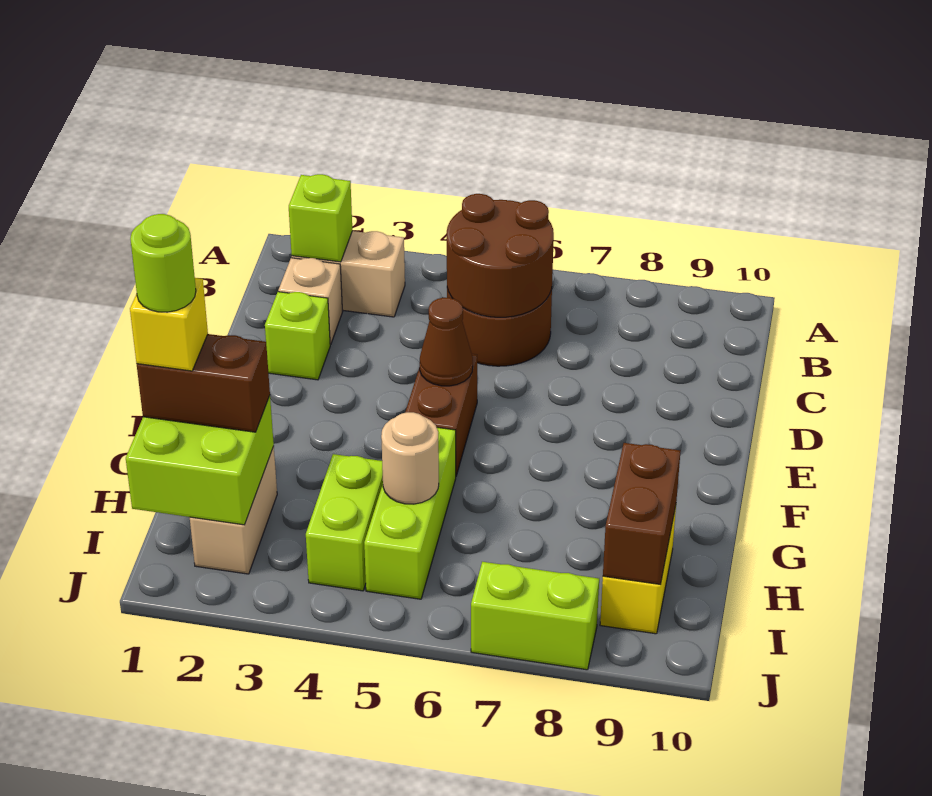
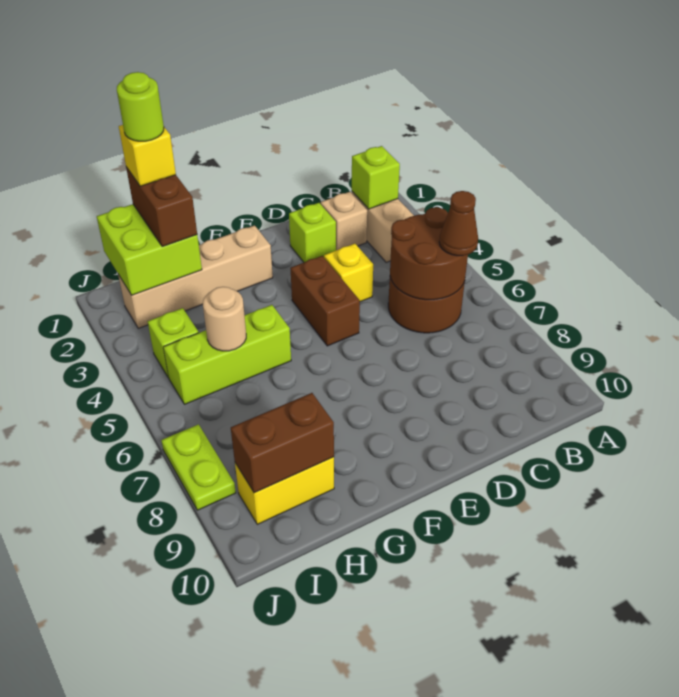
none -> yellow brick D4 level 1
brown brick E5:F5 level 1 -> brown brick E4:E5 level 1
brown cone E5 level 2 -> brown cone B6 level 3
tan brick H2:I2 level 1 -> tan brick F2:I2 level 1
lime brick H4:I4 level 1 -> lime brick I4 level 1
lime brick J7:J8 level 1 -> lime plate J7:J8 level 1

